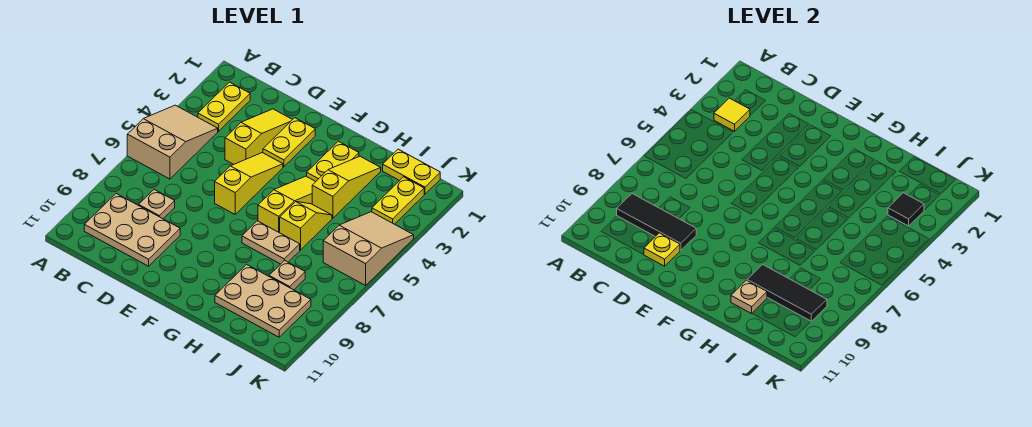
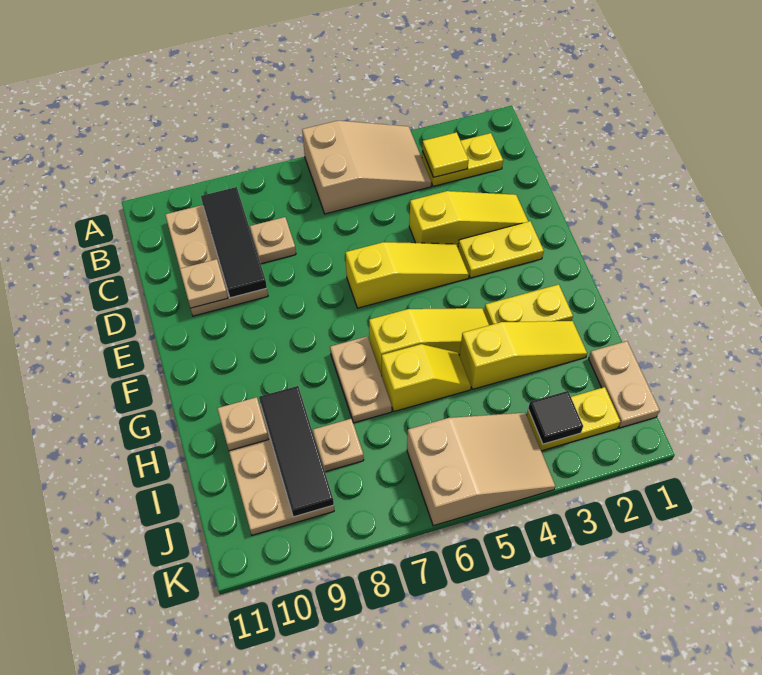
yellow plate D10 level 2 -> tan plate D10 level 2
yellow plate I1:J1 level 1 -> tan plate I1:J1 level 1

